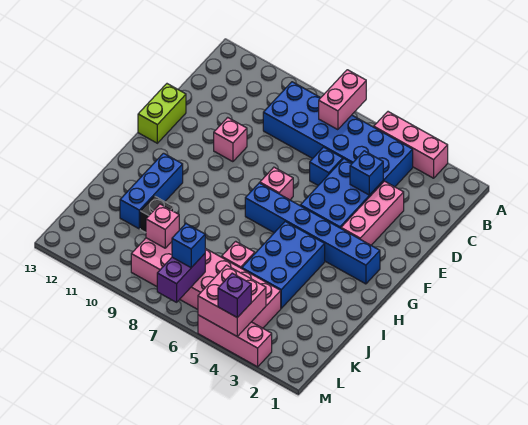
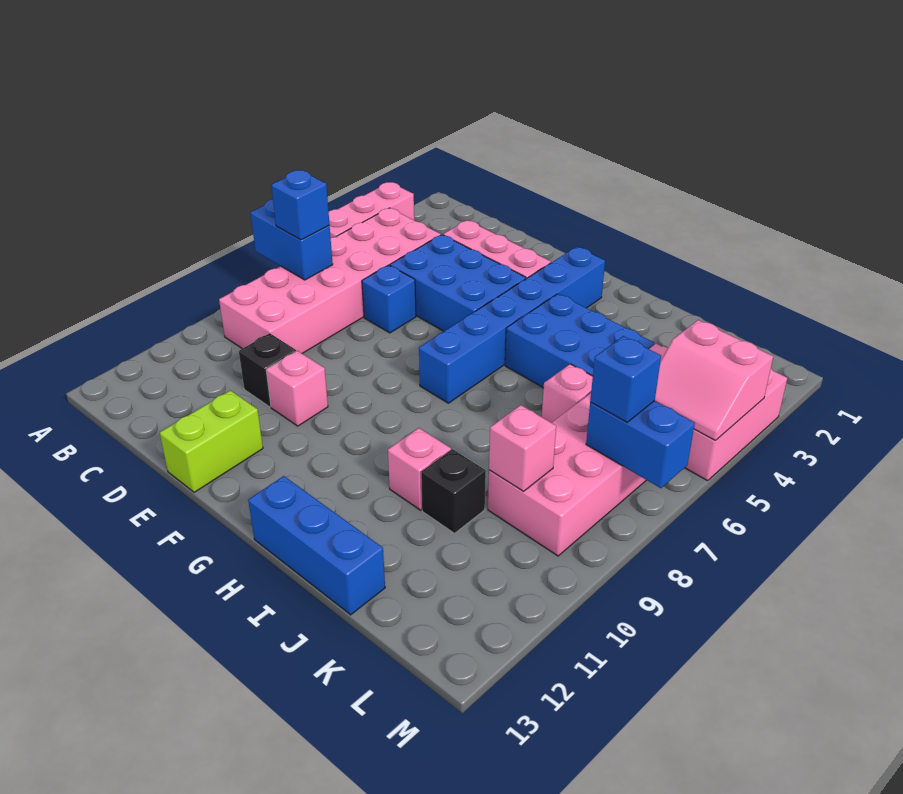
pink brick A7:B7 level 2 -> blue brick A7:B7 level 2
blue brick B4:C9 level 1 -> pink brick B4:C9 level 1
blue brick D4 level 2 -> blue brick B7 level 3
none -> black brick D10 level 1
lime brick E13:F13 level 1 -> lime brick E12:E13 level 1
pink brick F7 level 1 -> pink brick I10 level 1
blue brick H11:J11 level 1 -> blue brick H13:J13 level 1
pink brick L4:M5 level 2 -> pink slope L4:M5 level 2 top 4
purple brick L7:M7 level 2 -> blue brick L7:M7 level 2
purple brick M4 level 3 -> none

